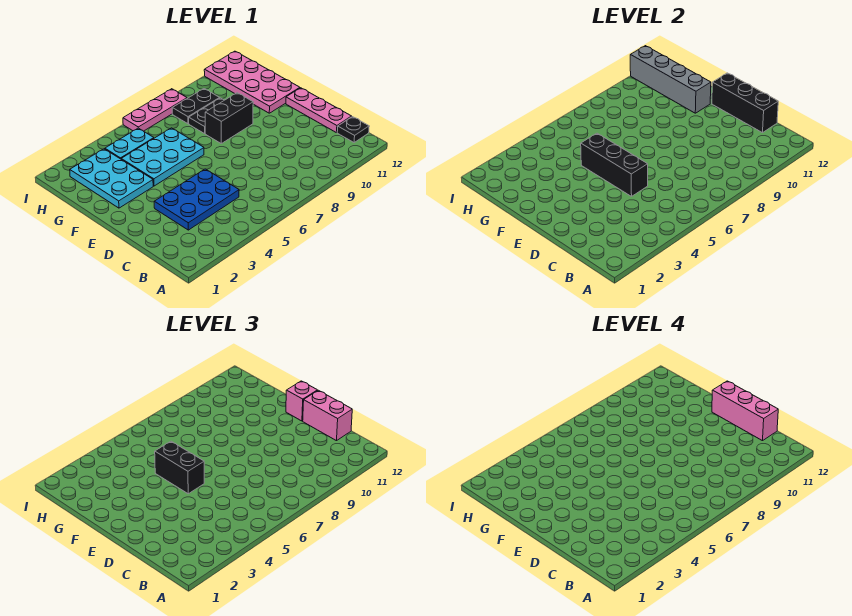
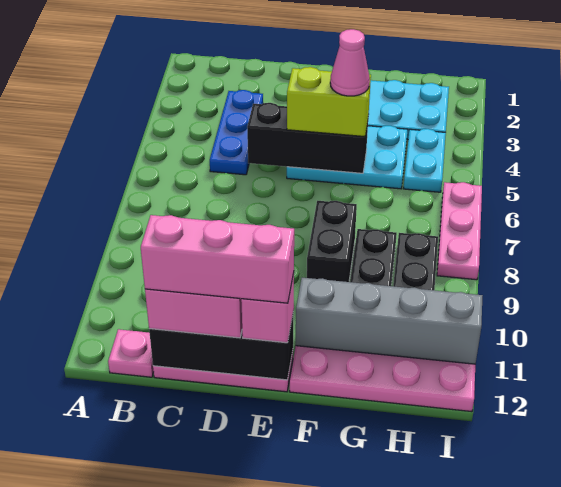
black plate B12 level 1 -> pink plate B12 level 1
blue plate C3:D5 level 1 -> blue plate C3:C5 level 1
black brick E5:F5 level 3 -> lime brick E5:F5 level 3
cyan plate F4:G6 level 1 -> cyan plate E4:G5 level 1
none -> pink cone F5 level 4

